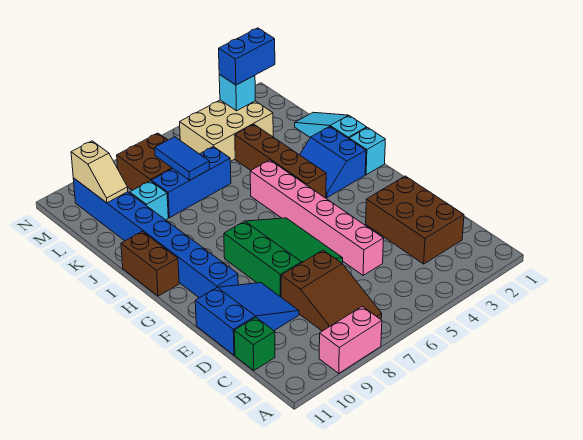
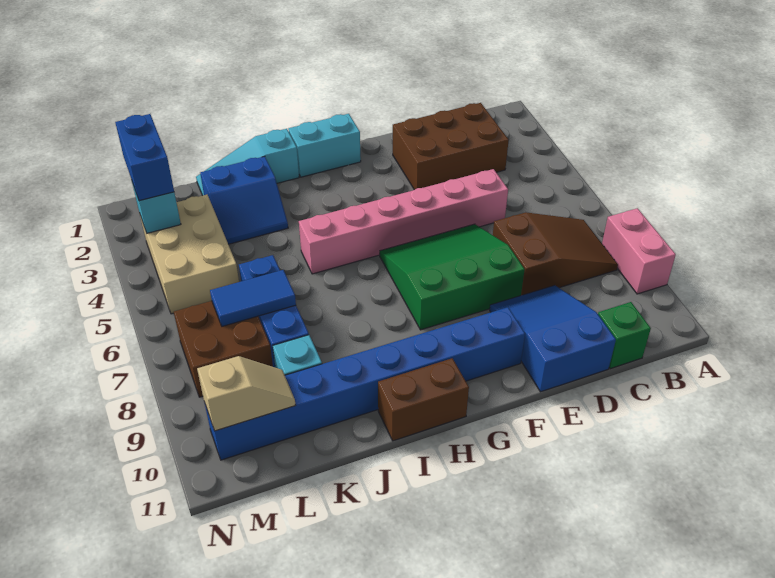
cyan brick H1 level 1 -> cyan brick G1:H1 level 1
blue slope H2:I3 level 1 top 2 -> blue slope J2:K3 level 1 top 2
brown brick H4:K4 level 1 -> none

